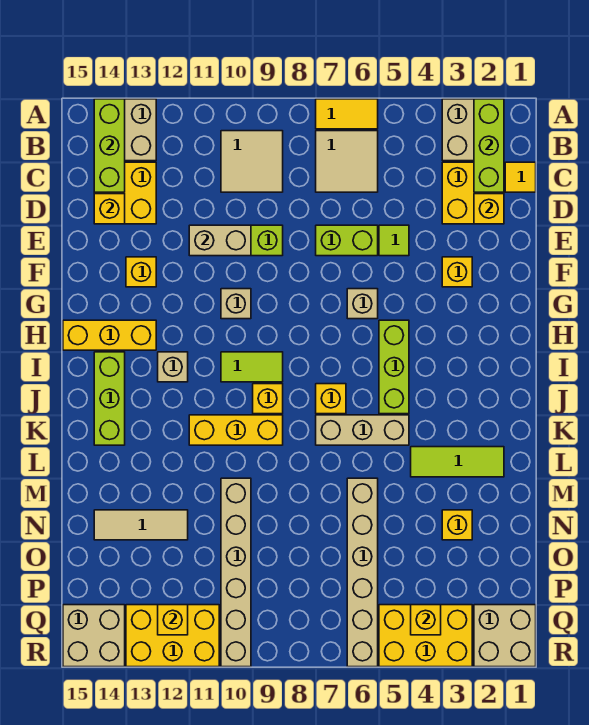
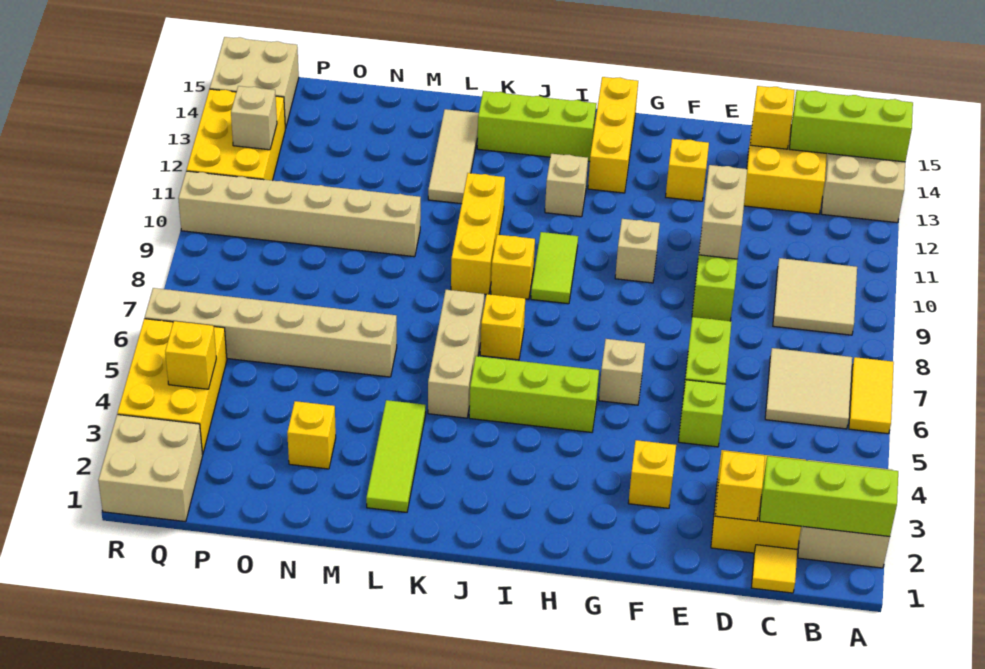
lime tile E5 level 1 -> lime brick E5 level 1
tan tile N12:N14 level 1 -> tan tile L12:L14 level 1
yellow brick Q12 level 2 -> tan brick Q12 level 2

